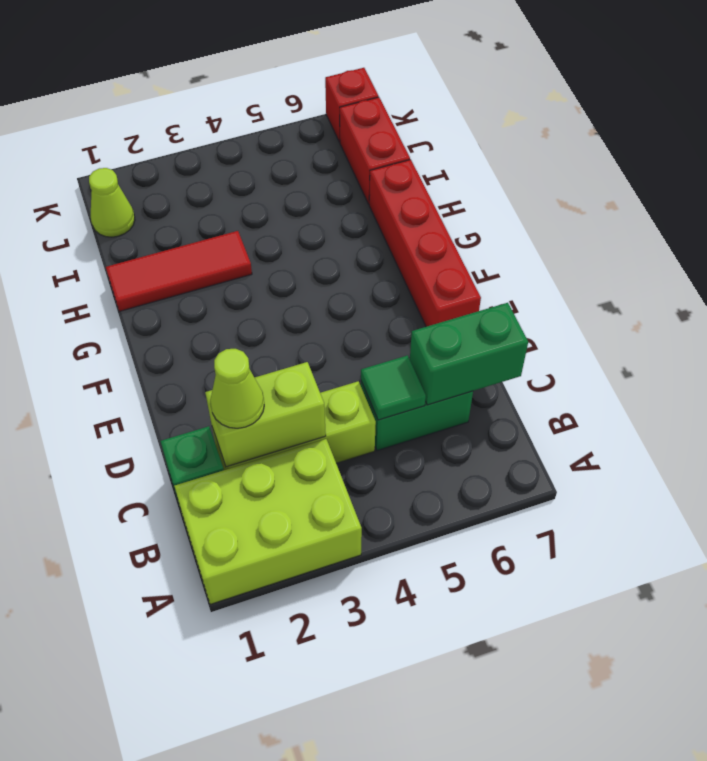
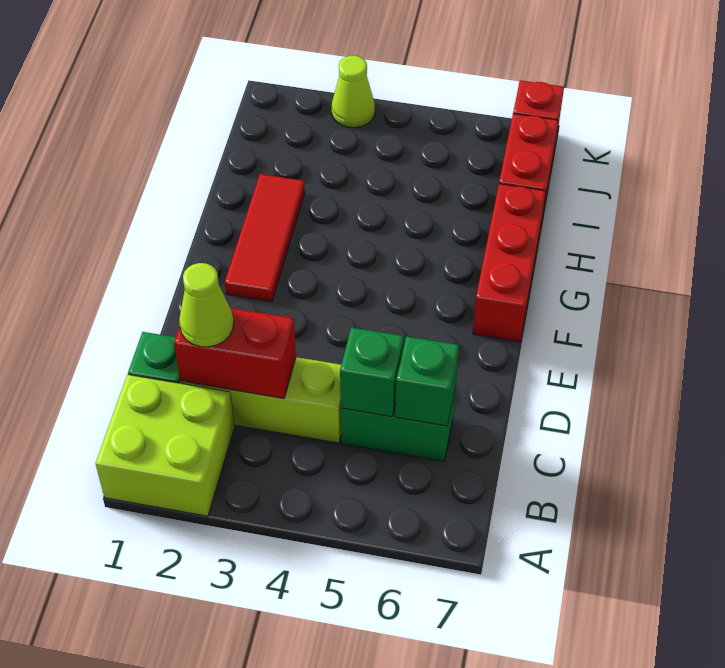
lime brick A1:B3 level 1 -> lime brick A1:B2 level 1
lime brick C2:C3 level 2 -> red brick C2:C3 level 2
green tile C5 level 2 -> green brick C5 level 2
green brick C6:C7 level 2 -> green brick C6 level 2
red brick E7:H7 level 1 -> red brick F7:H7 level 1
red tile H1:H3 level 1 -> red tile F2:H2 level 1
lime cone J1 level 1 -> lime cone K3 level 1

